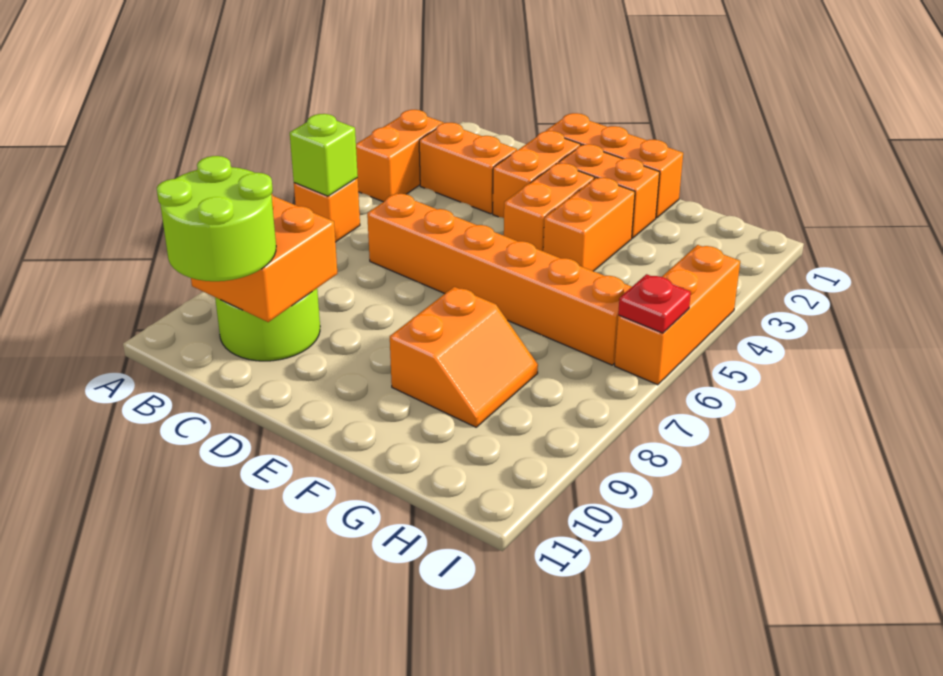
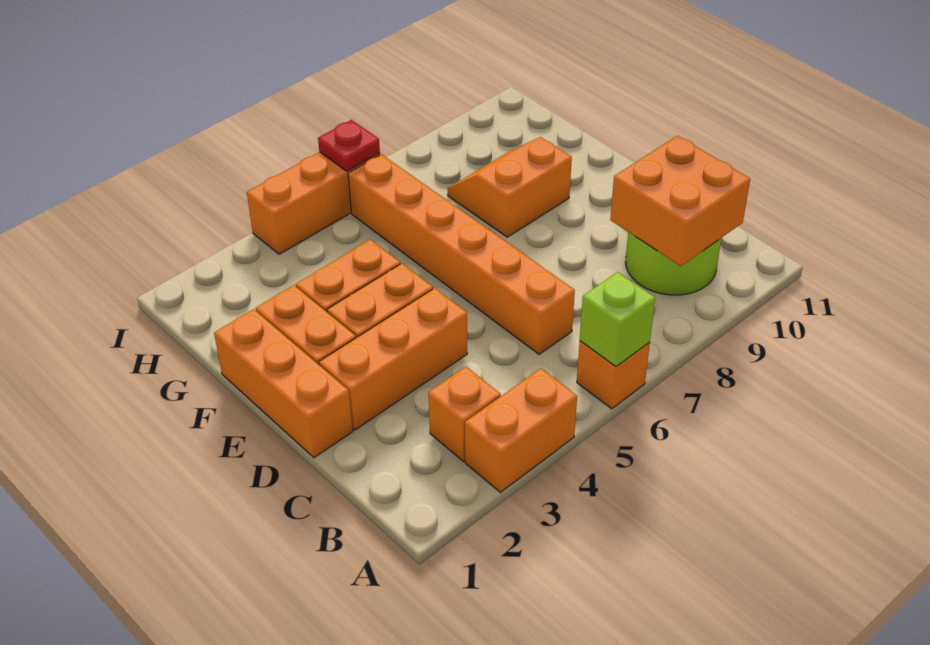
orange brick B3:C3 level 1 -> orange brick B3 level 1
lime round brick B10:C11 level 3 -> none
orange brick D2:D3 level 1 -> orange brick D2:D4 level 1

